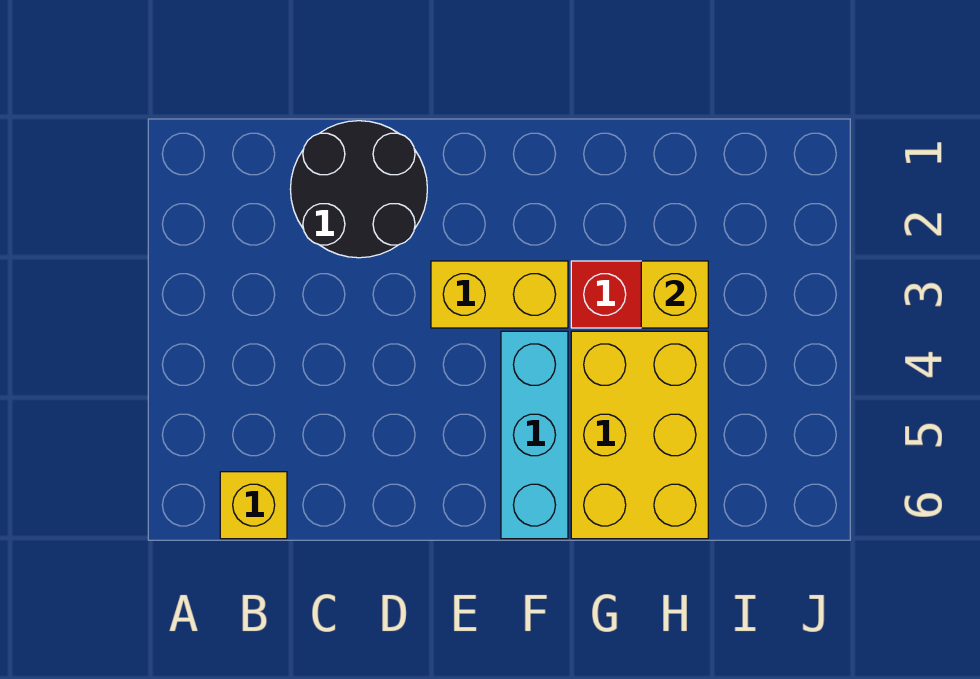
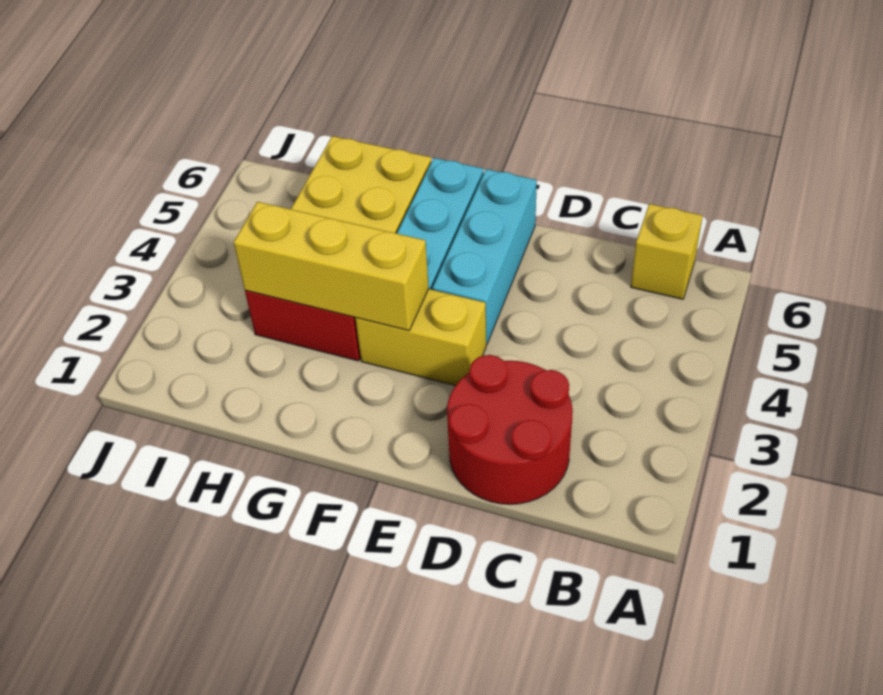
black round brick C1:D2 level 1 -> red round brick C1:D2 level 1
none -> cyan brick E4:E6 level 1
yellow brick H3 level 2 -> yellow brick F3:H3 level 2

